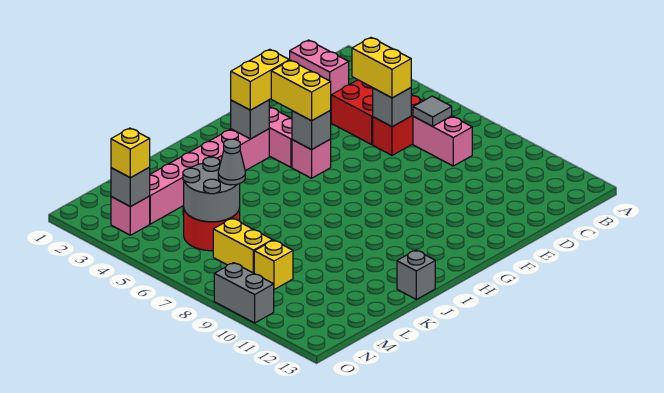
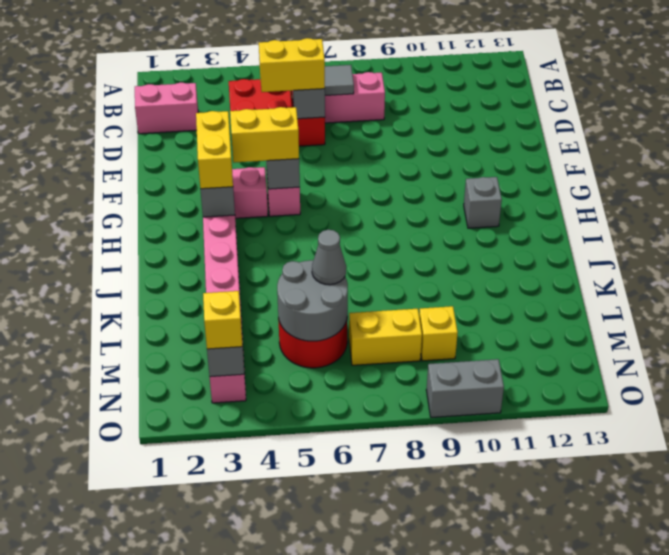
grey brick J13 level 1 -> grey brick H11 level 1

